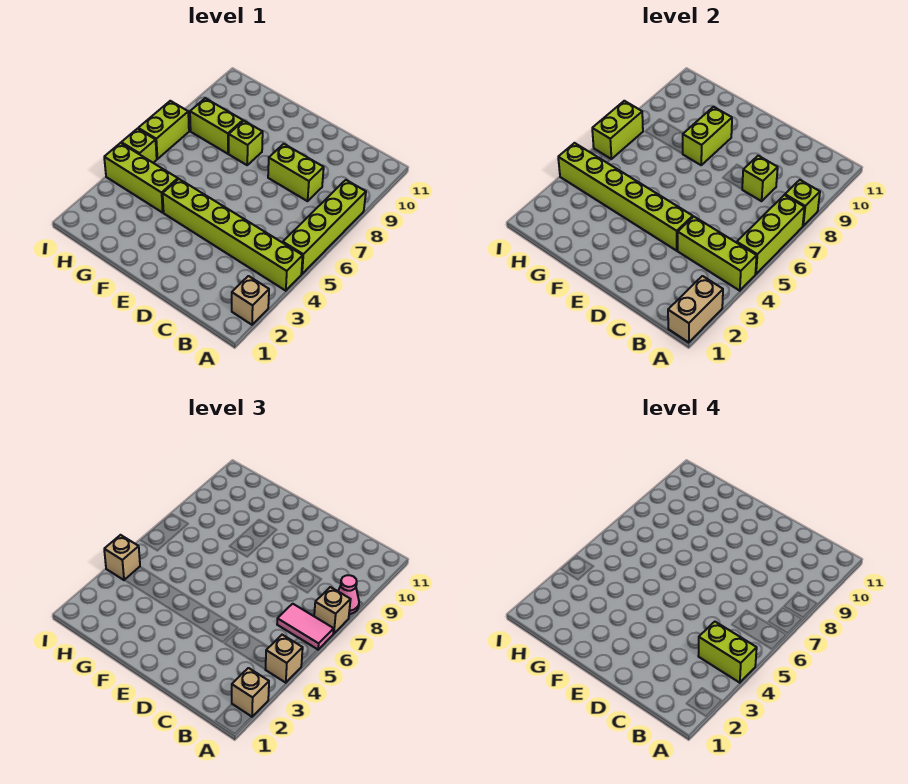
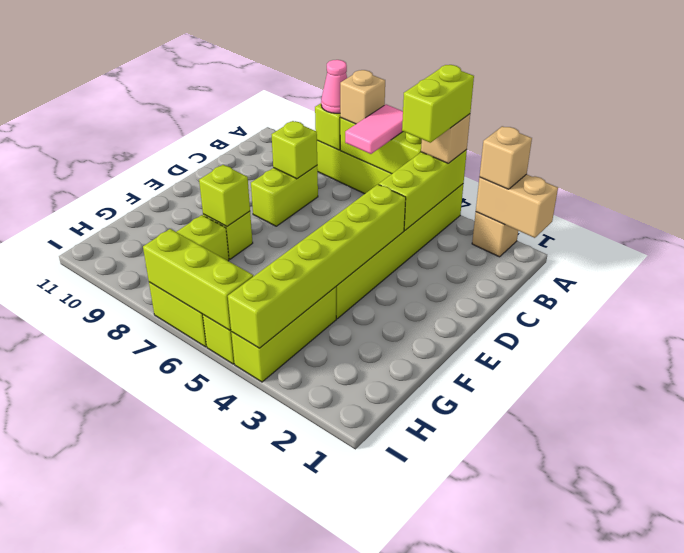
lime brick F8:F9 level 2 -> lime brick F8 level 2
tan brick I4 level 3 -> none
lime brick I6:I7 level 2 -> lime brick I5:I7 level 2

